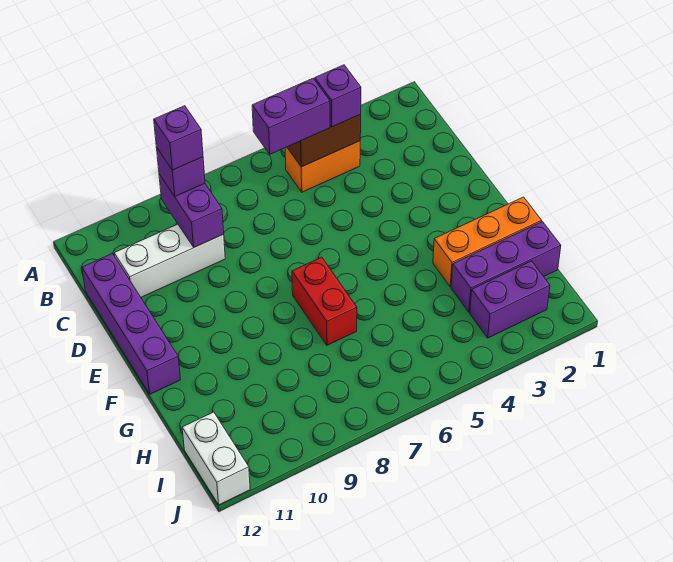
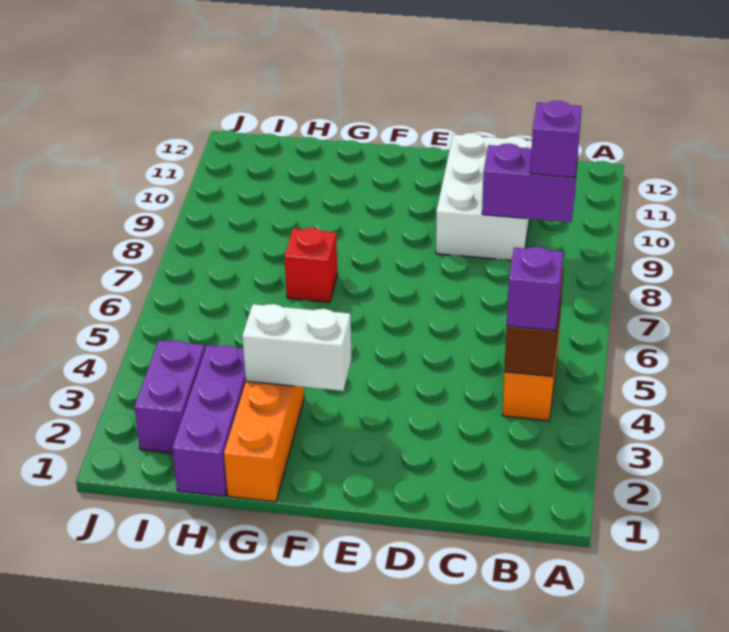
purple brick B5:B6 level 3 -> none
purple brick B9 level 4 -> none
white brick C9:C11 level 1 -> white brick C9:D11 level 1
purple brick C12:F12 level 1 -> none
red brick F7:G7 level 1 -> red brick G7 level 1
white brick I12:J12 level 1 -> white brick F3:G3 level 2

